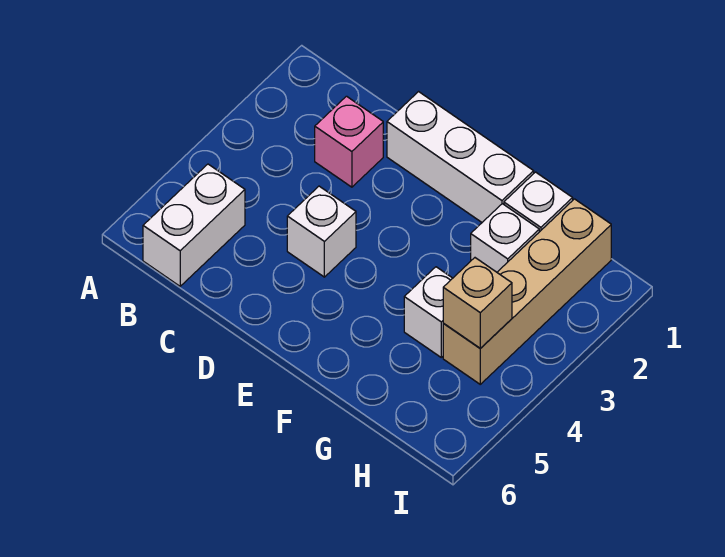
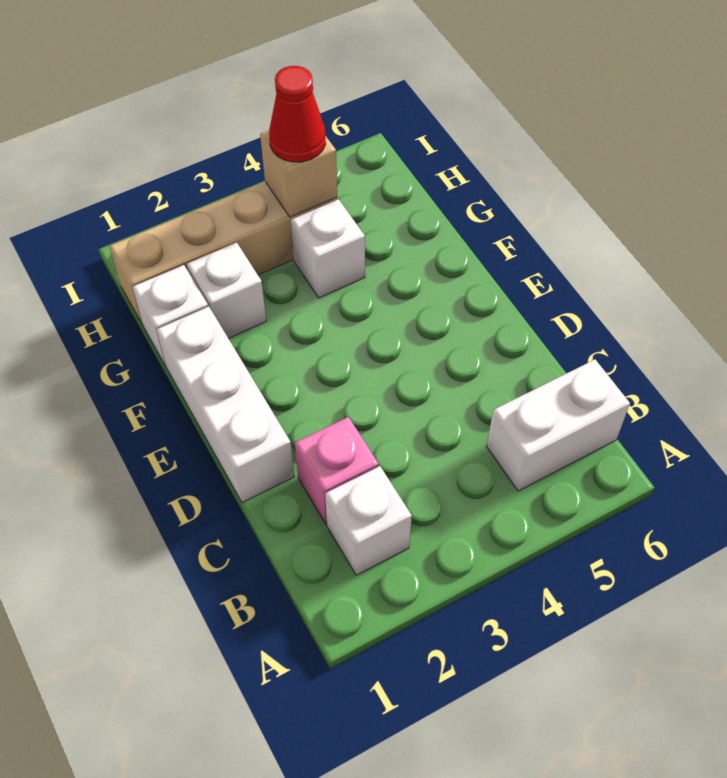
white brick D4 level 1 -> white brick B2 level 1
none -> red cone H4 level 3

